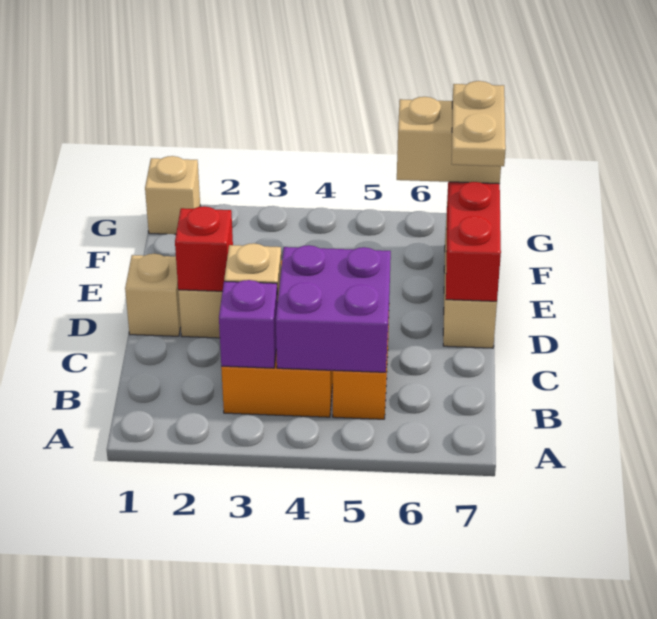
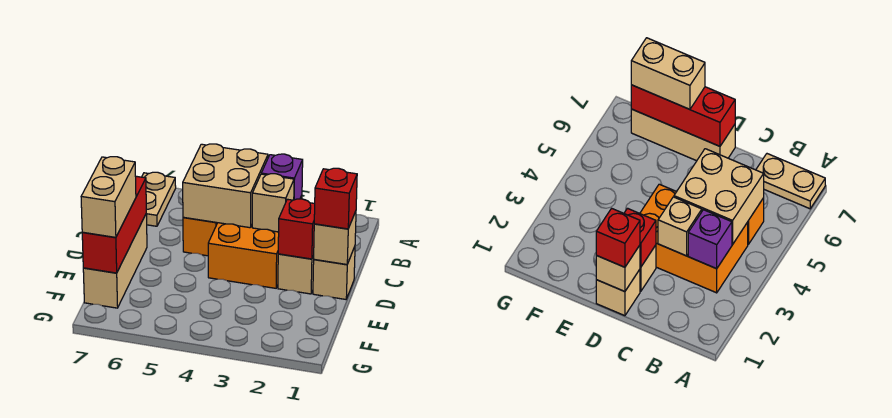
purple brick B4:C5 level 2 -> tan brick B4:C5 level 2
none -> red brick D1 level 3
tan plate E7:F7 level 4 -> tan plate A7:B7 level 1
tan brick F6:F7 level 3 -> tan brick E7:F7 level 3
tan brick G1 level 1 -> tan brick D1 level 2

